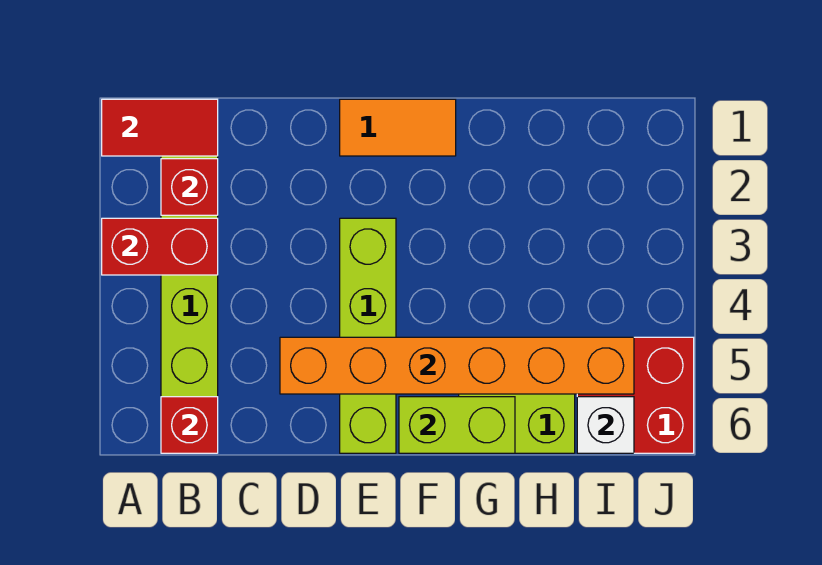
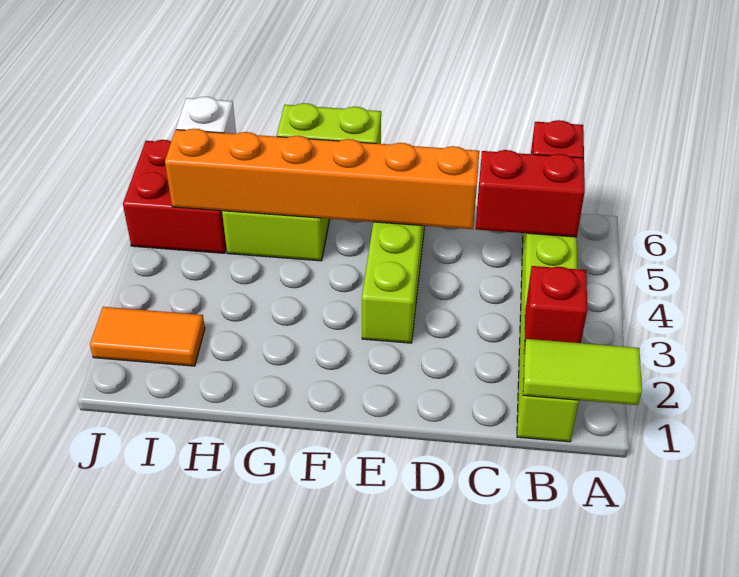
red tile A1:B1 level 2 -> lime tile A1:B1 level 2
red brick A3:B3 level 2 -> red brick B5:C5 level 2
orange tile E1:F1 level 1 -> orange tile I2:J2 level 1

